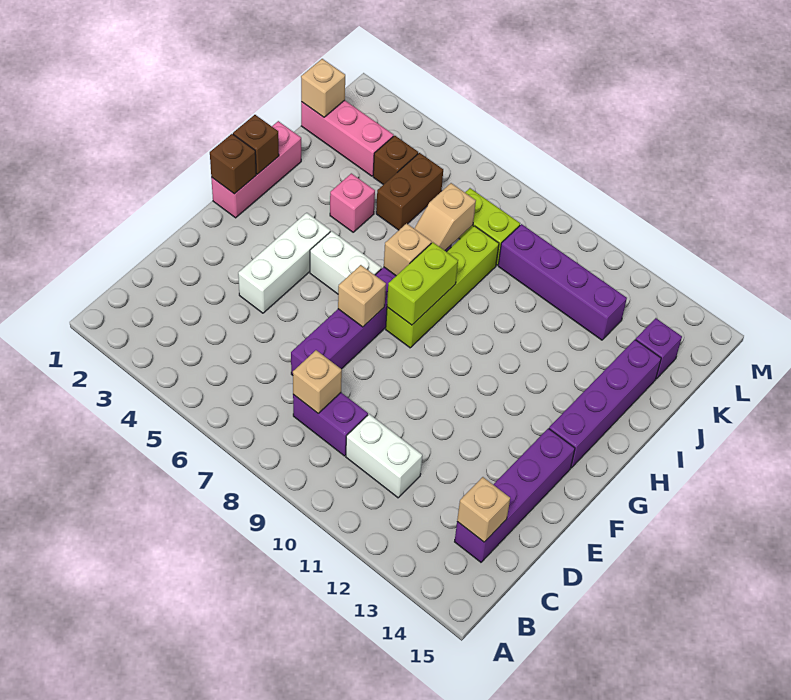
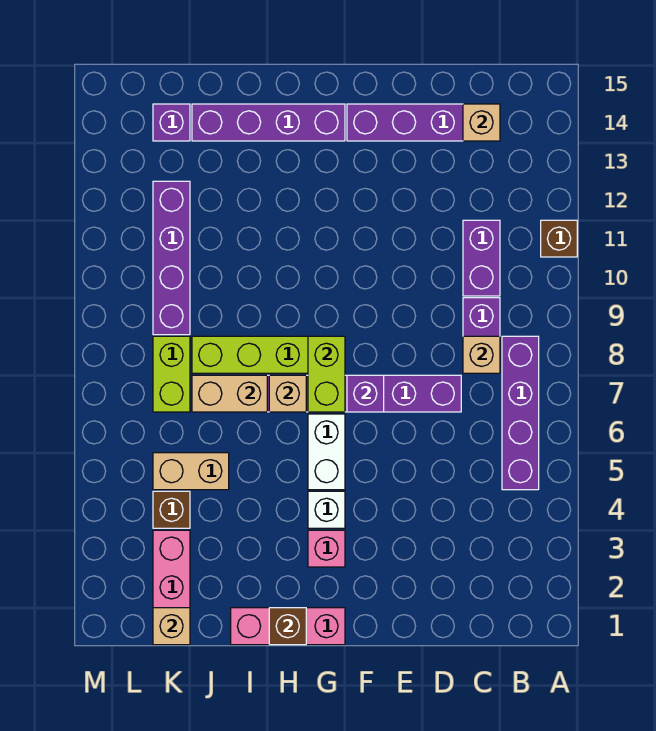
none -> purple brick B5:B8 level 1
white brick C10:C11 level 1 -> purple brick C10:C11 level 1
white brick E4:G4 level 1 -> white brick G4 level 1
tan brick F7 level 2 -> purple brick F7 level 2
brown brick G1 level 2 -> brown brick A11 level 1
lime brick G8:H8 level 2 -> lime brick G7:G8 level 2
pink brick I4 level 1 -> pink brick G3 level 1
tan slope I7:J7 level 2 top J -> tan brick I7:J7 level 2
brown brick J5:K5 level 1 -> tan brick J5:K5 level 1

